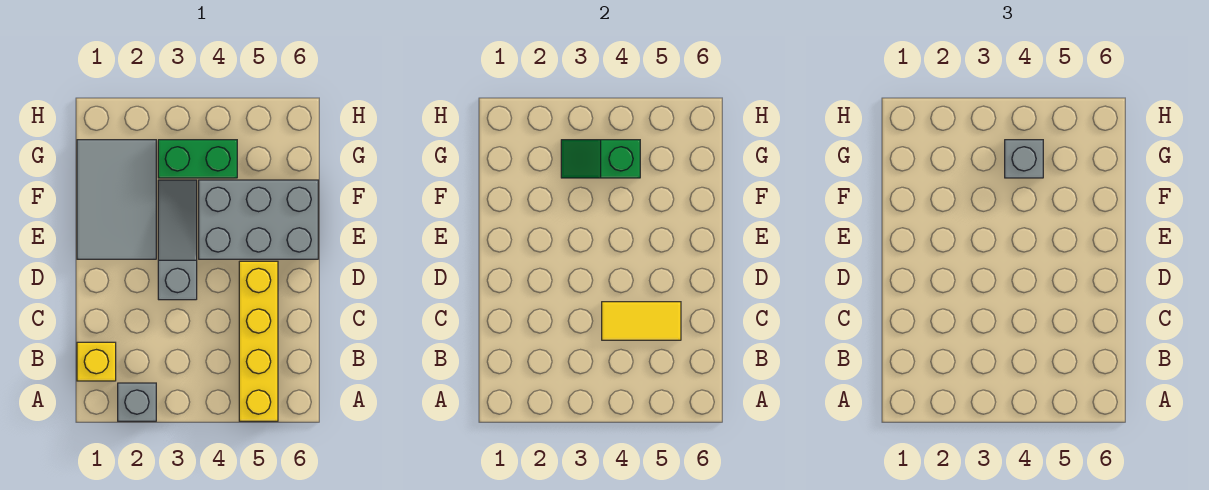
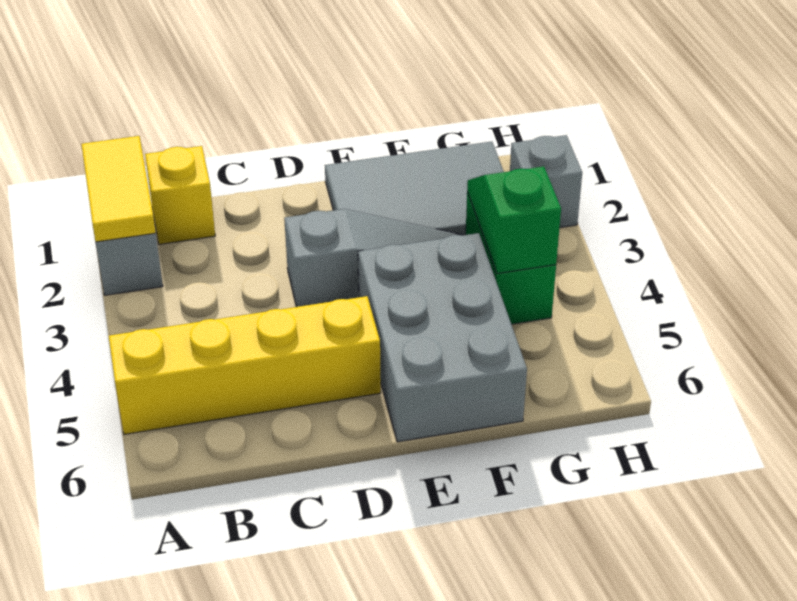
yellow tile C4:C5 level 2 -> yellow tile A1:A2 level 2
grey brick G4 level 3 -> grey brick H2 level 1

